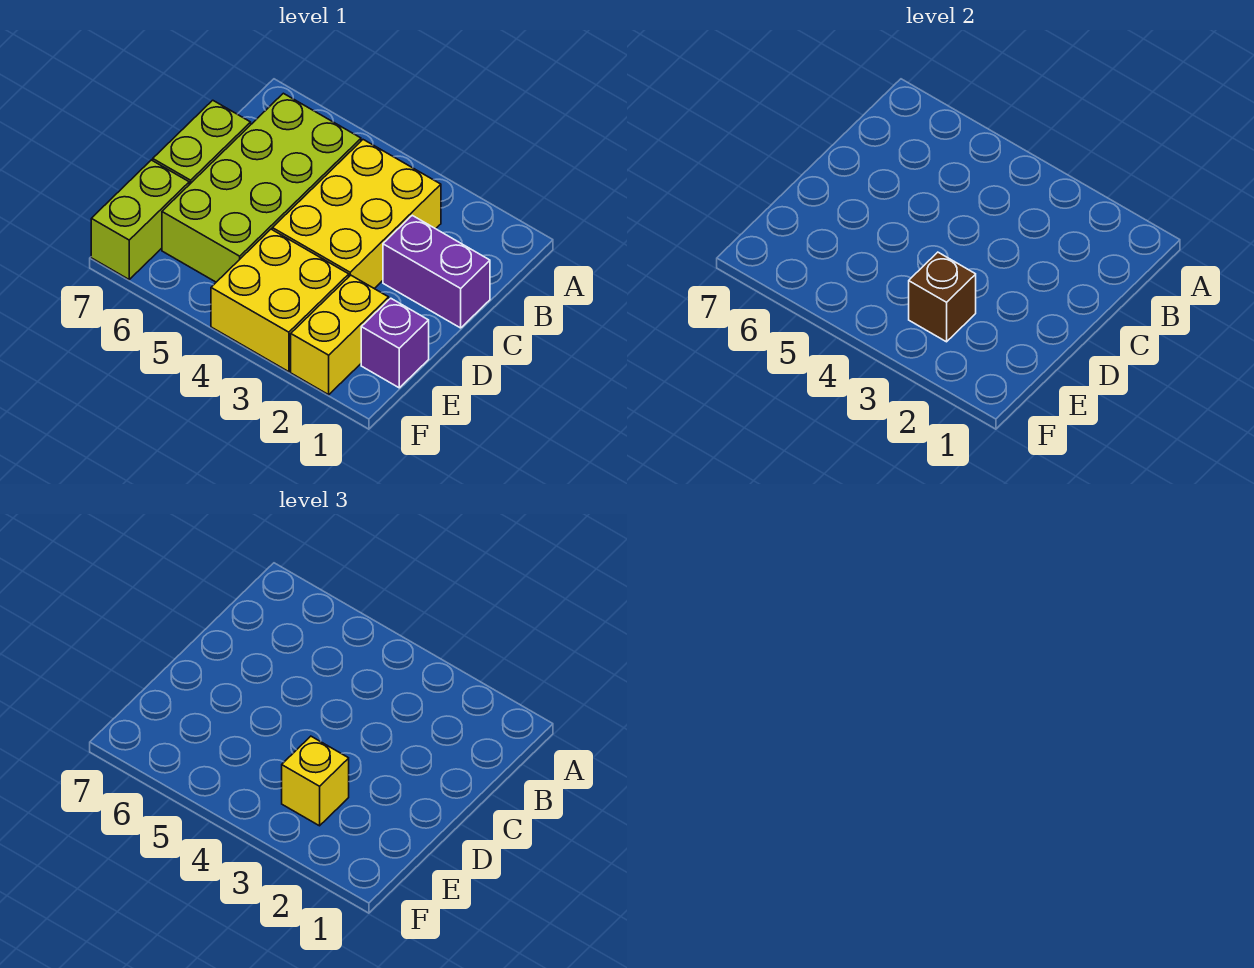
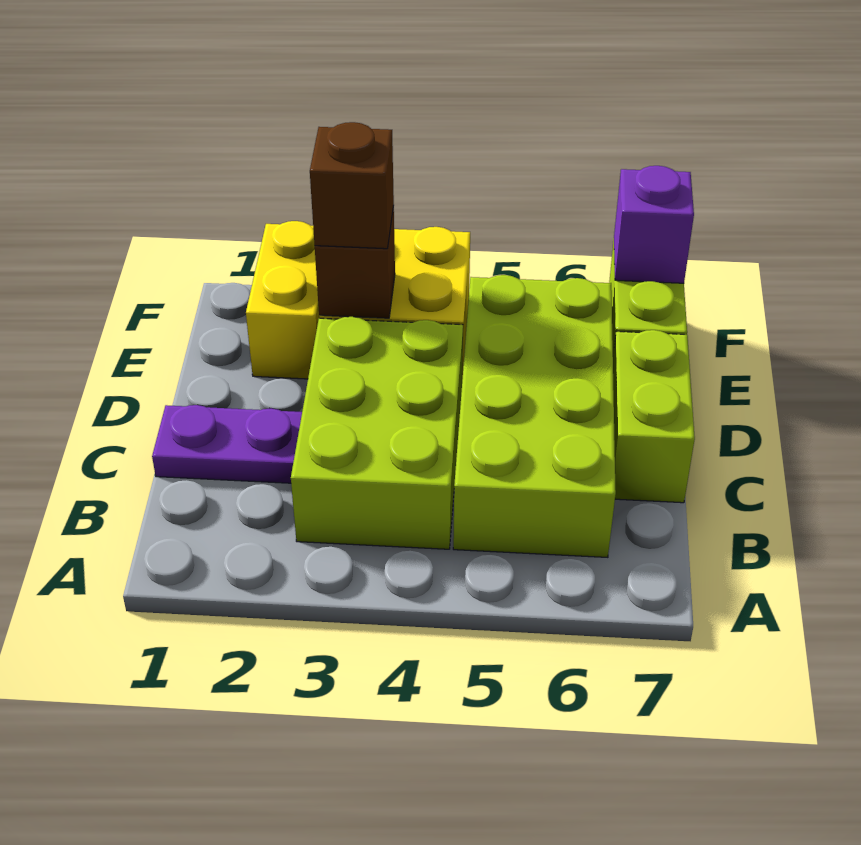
yellow brick B3:D4 level 1 -> lime brick B3:D4 level 1
purple brick C1:C2 level 1 -> purple plate C1:C2 level 1
purple brick E1 level 1 -> purple brick F7 level 2
yellow brick E3 level 3 -> brown brick E3 level 3

